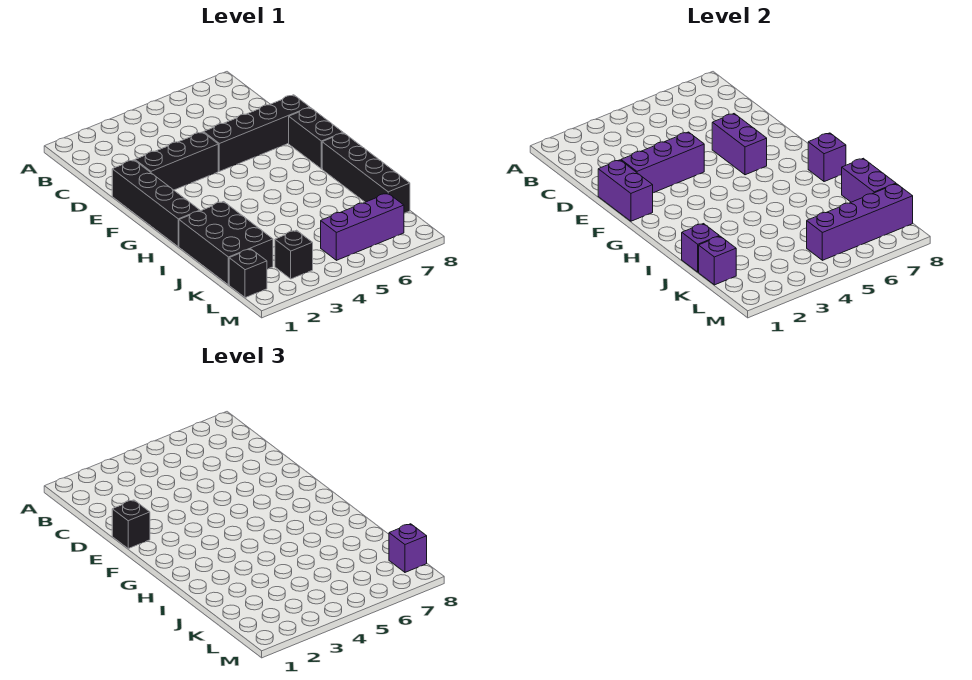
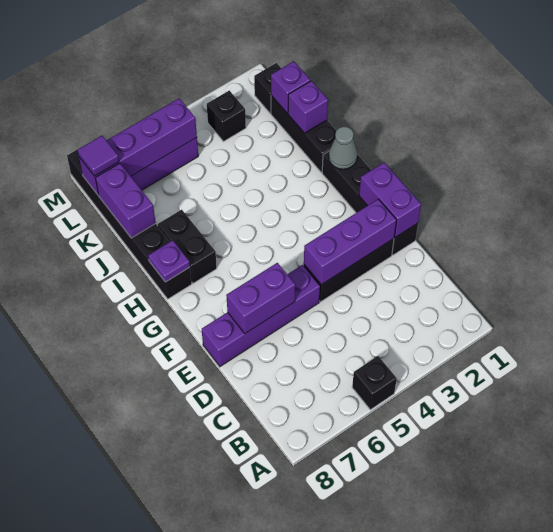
black brick E1 level 3 -> black brick A5 level 1
black brick E5:E8 level 1 -> purple brick E5:E8 level 1
purple brick E6:F6 level 2 -> purple brick E6:E7 level 2
black brick F8:G8 level 1 -> black brick H7:I7 level 1
none -> grey cone H1 level 2
black brick H8:K8 level 1 -> black brick H8:M8 level 1
purple brick H8 level 2 -> purple plate H8 level 2
black brick I1:K2 level 1 -> black brick I1:K1 level 1
purple brick L8 level 3 -> purple tile L8 level 3

